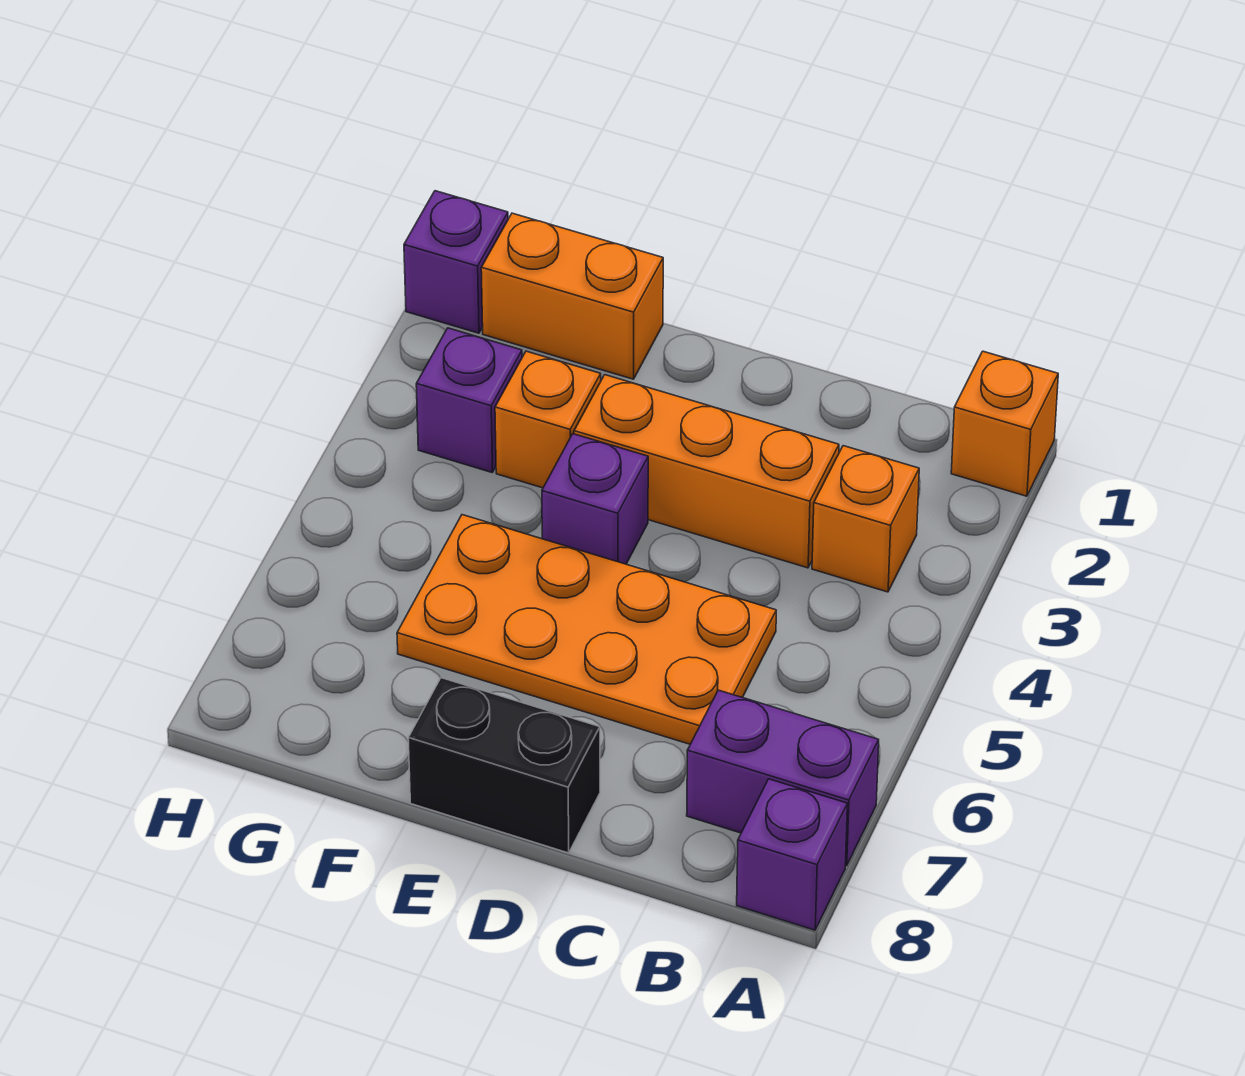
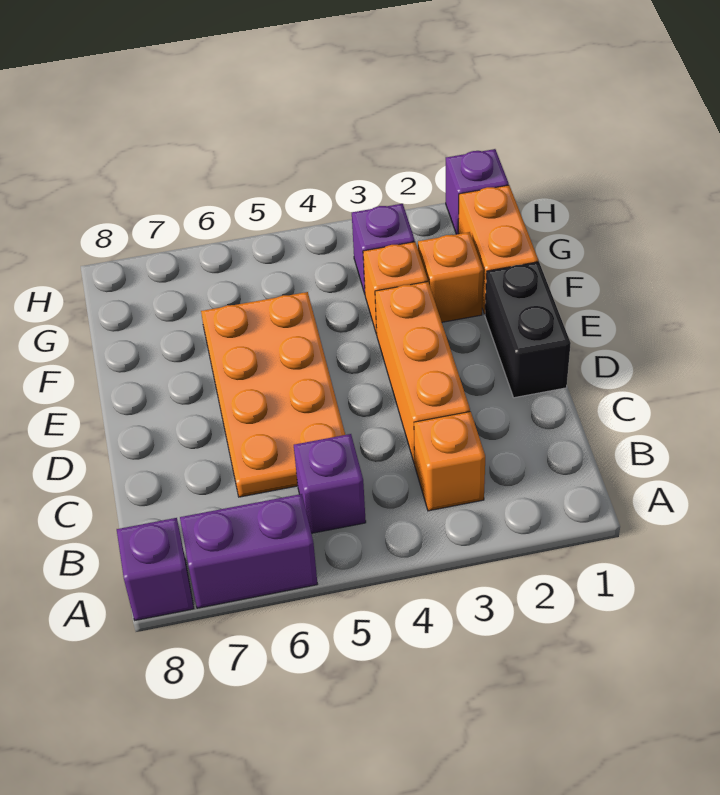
orange brick A1 level 1 -> orange brick F2 level 1
purple brick A7:B7 level 1 -> purple brick A6:A7 level 1
black brick D8:E8 level 1 -> black brick D1:E1 level 1
purple brick E4 level 1 -> purple brick B5 level 1

